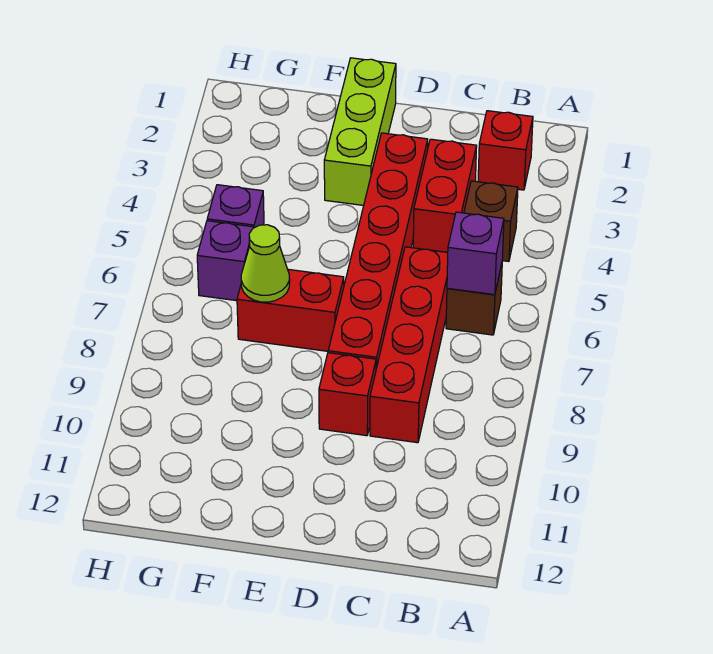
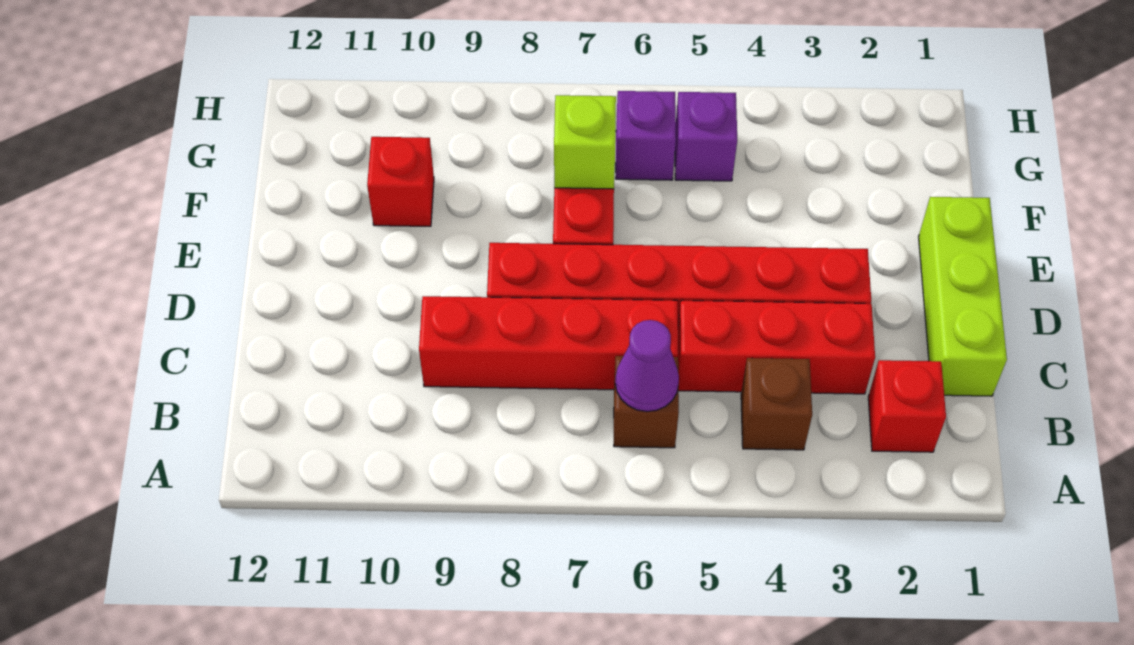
purple brick B6 level 2 -> purple cone B6 level 2
red brick C3:C4 level 1 -> red brick C3:C5 level 1
red brick D9 level 1 -> red brick F10 level 1
lime brick E1:E3 level 1 -> lime brick C1:E1 level 1
lime cone F7 level 2 -> lime brick F7 level 2

